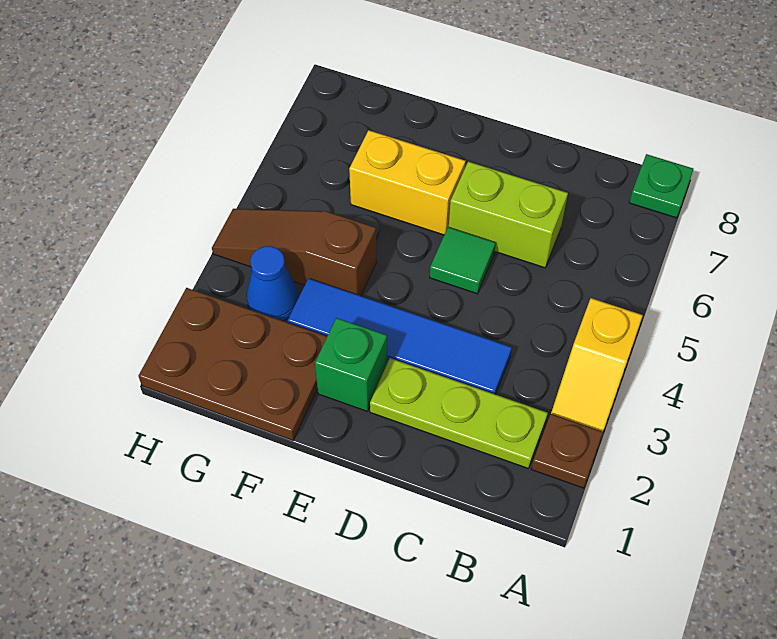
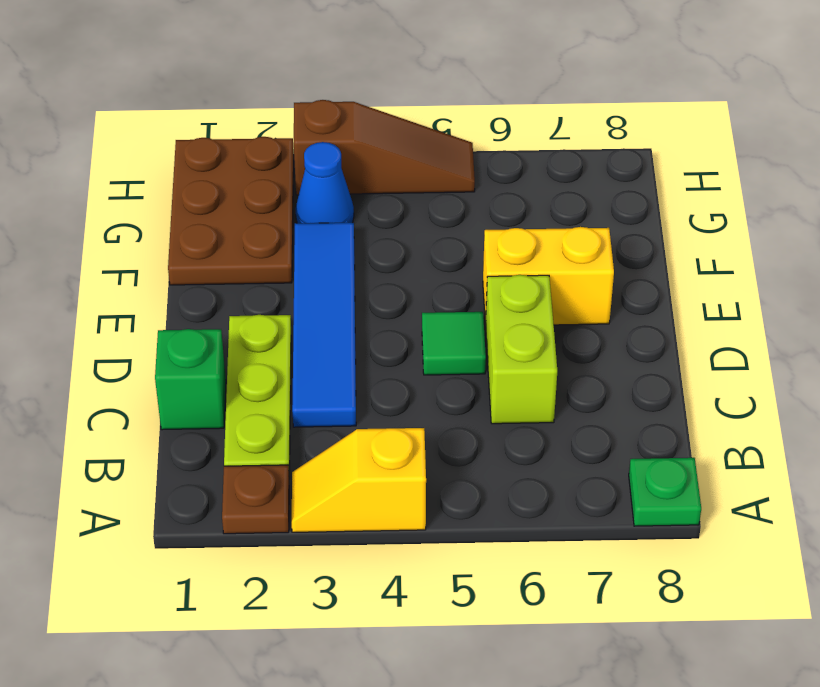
green brick E2 level 1 -> green brick C1 level 1
yellow brick E6:F6 level 1 -> yellow brick E6:E7 level 1
brown slope F4:H4 level 1 top F -> brown slope H3:H5 level 1 top 3

